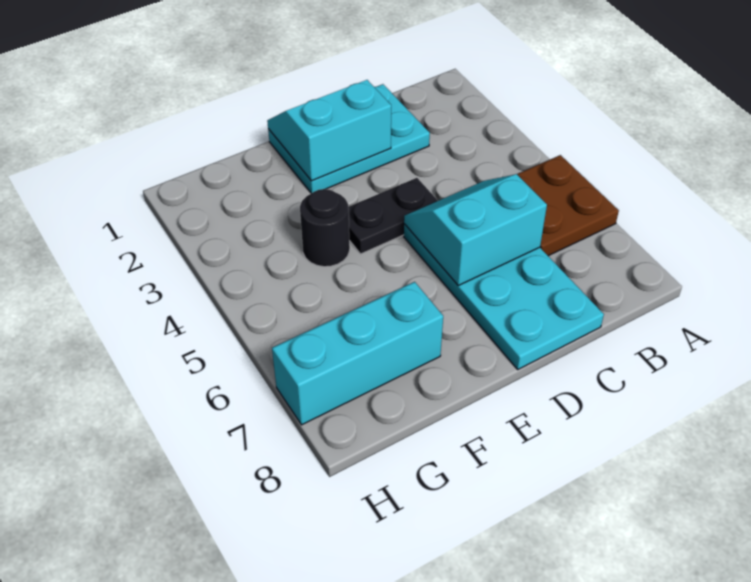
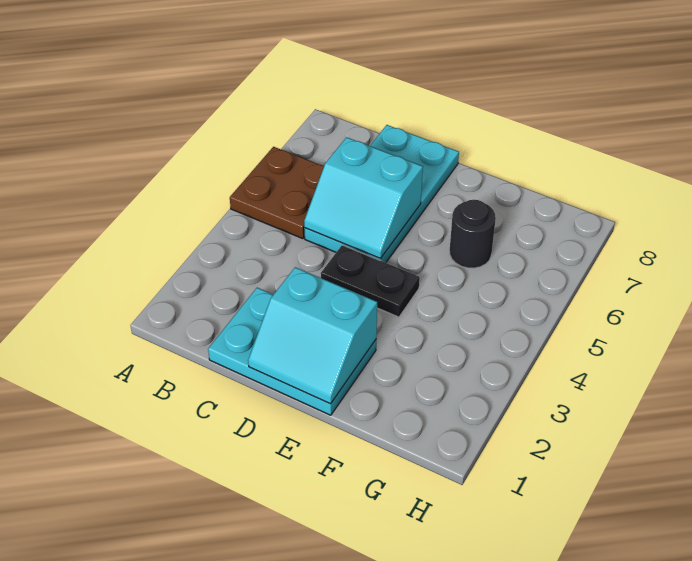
black round brick F4 level 1 -> black round brick F6 level 1
cyan brick F7:H7 level 1 -> none

